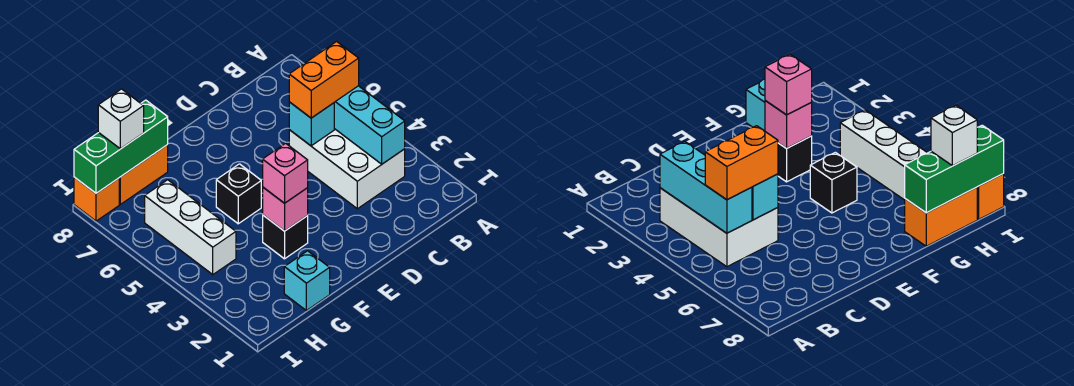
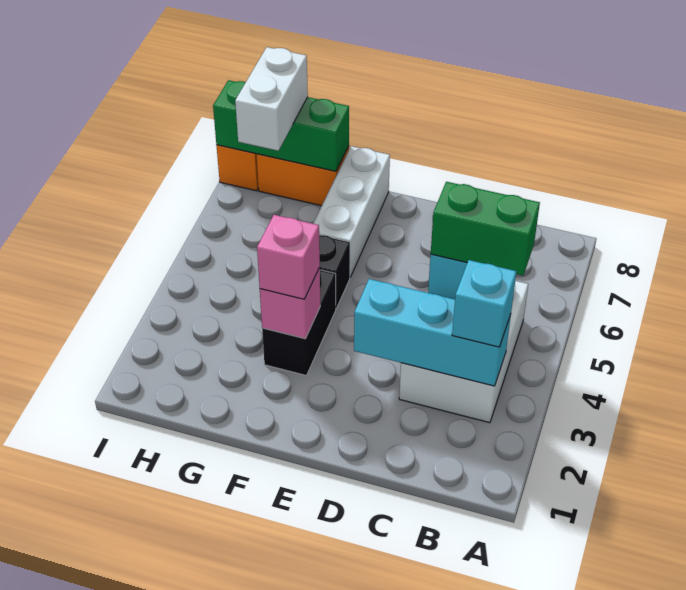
cyan brick B3:B5 level 2 -> cyan brick B3:D3 level 2
orange brick B5:C5 level 3 -> green brick B5:C5 level 3
black brick F3 level 1 -> black brick F3:F4 level 1
cyan brick G1 level 1 -> cyan brick B3 level 3
white brick H4:H6 level 1 -> white brick F6:F8 level 1
white brick H8 level 3 -> white brick H7:H8 level 3

